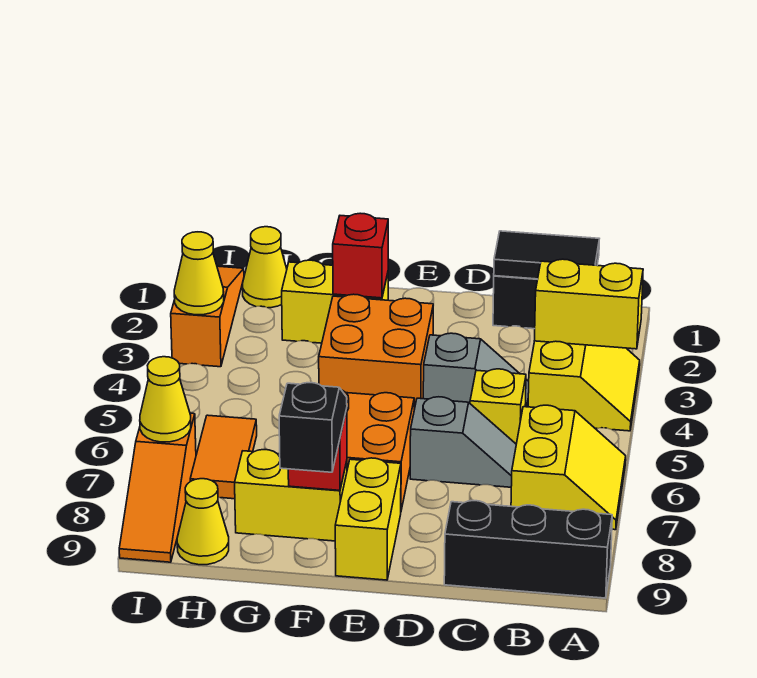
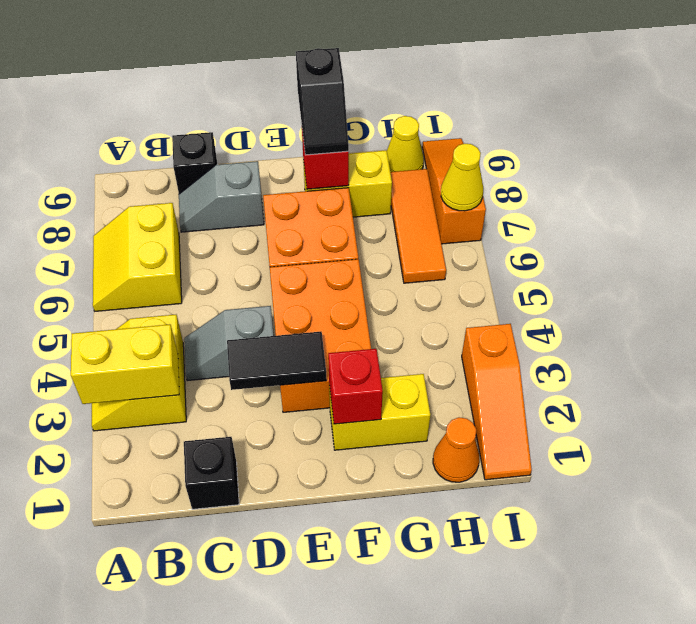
black brick A9:C9 level 1 -> black brick C9 level 1
black tile B1:C1 level 2 -> black tile D3:E3 level 2
yellow brick C5 level 1 -> none
grey slope C6:D6 level 1 top D -> grey slope C8:D8 level 1 top D
orange brick E3:F4 level 1 -> orange brick E3:F5 level 1
yellow brick E8:E9 level 1 -> none
yellow cone H1 level 1 -> orange cone H1 level 1
orange tile H6:H7 level 1 -> orange tile H6:H8 level 1
yellow cone I3 level 2 -> none

